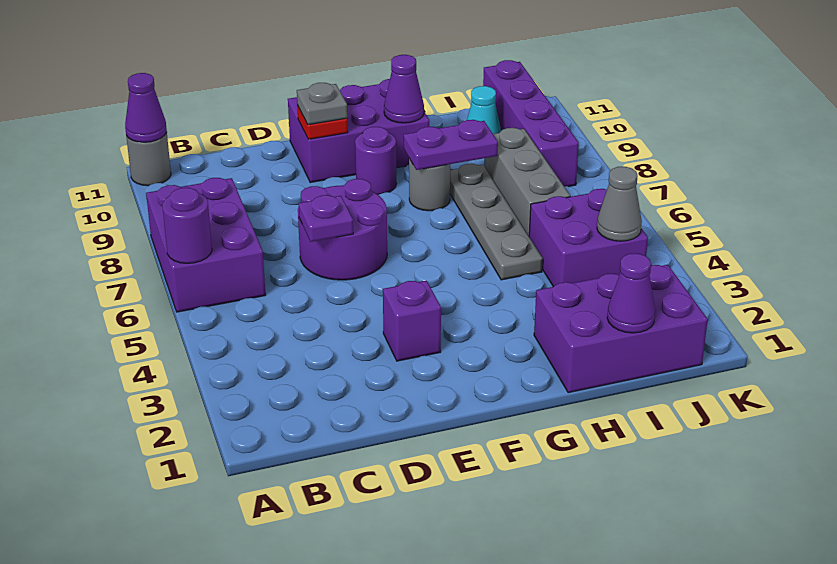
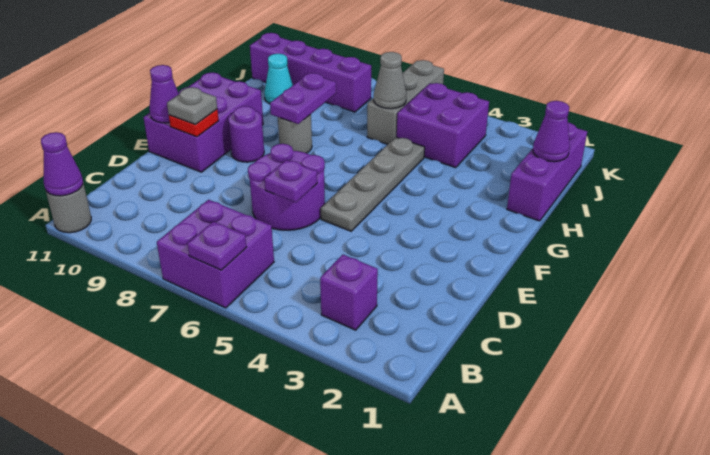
purple brick A6:B8 level 1 -> purple brick A6:B7 level 1
purple round brick A6 level 2 -> purple plate A6 level 2
purple brick E3 level 1 -> purple brick B3 level 1
purple cone G10 level 2 -> purple cone E11 level 2
purple brick H1:J2 level 1 -> purple brick H1:J1 level 1
grey plate H5:H8 level 1 -> grey plate E5:H5 level 1
grey brick I6:I8 level 1 -> grey brick I6:K6 level 1
grey cone J4 level 2 -> grey cone I6 level 2

